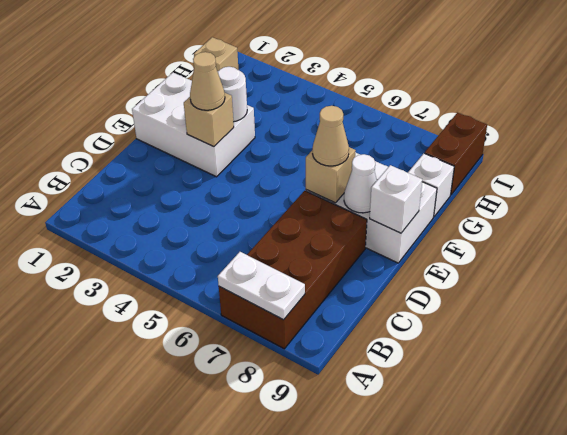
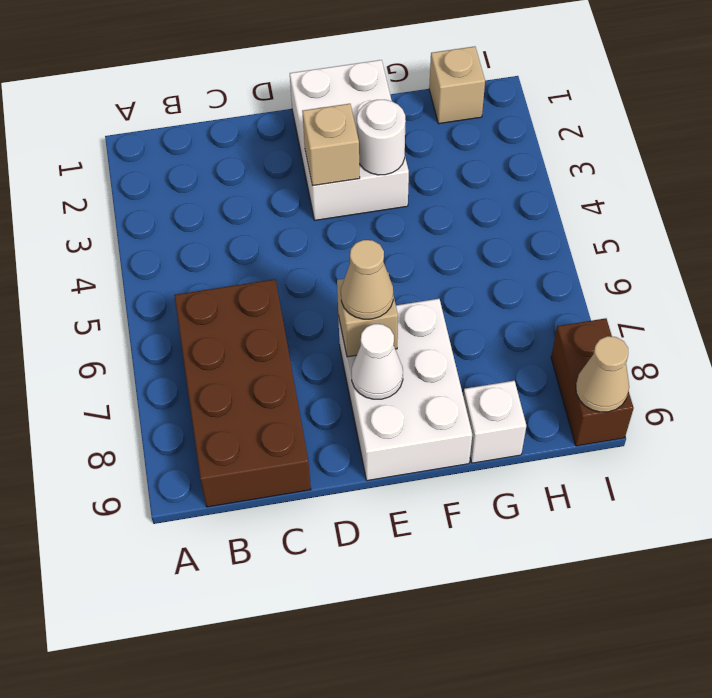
brown brick A7:D8 level 1 -> brown brick B6:C9 level 1
white plate A7:A8 level 2 -> none
tan cone E3 level 3 -> tan cone I9 level 2
white brick E9 level 2 -> none
brown brick H9:I9 level 1 -> brown brick I8:I9 level 1

